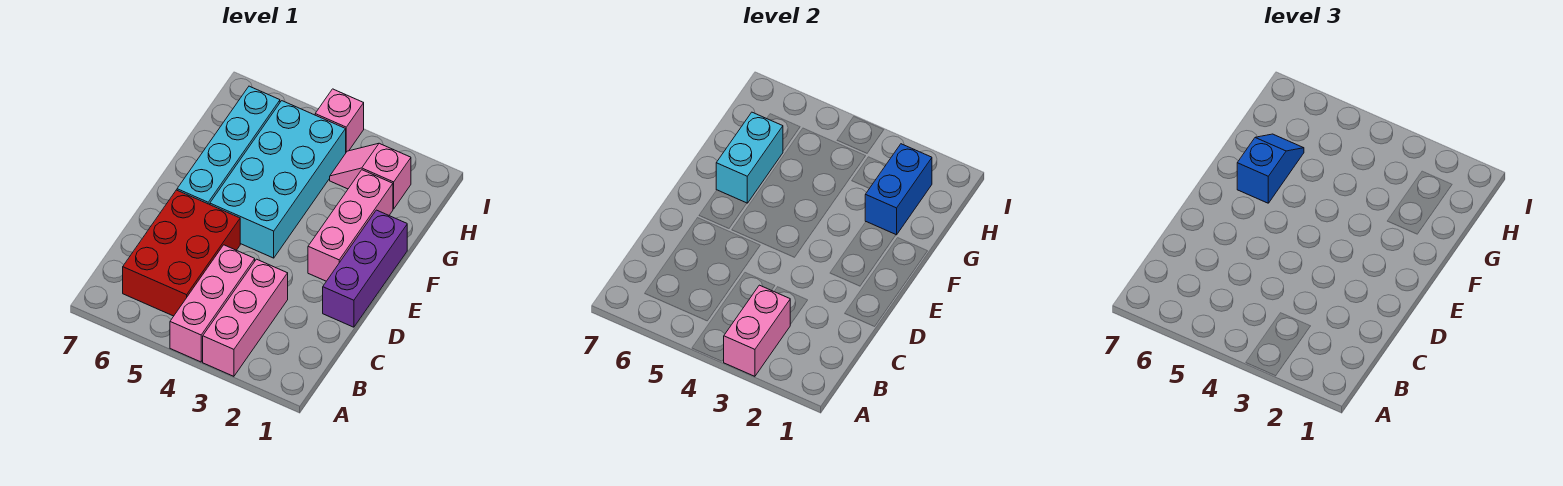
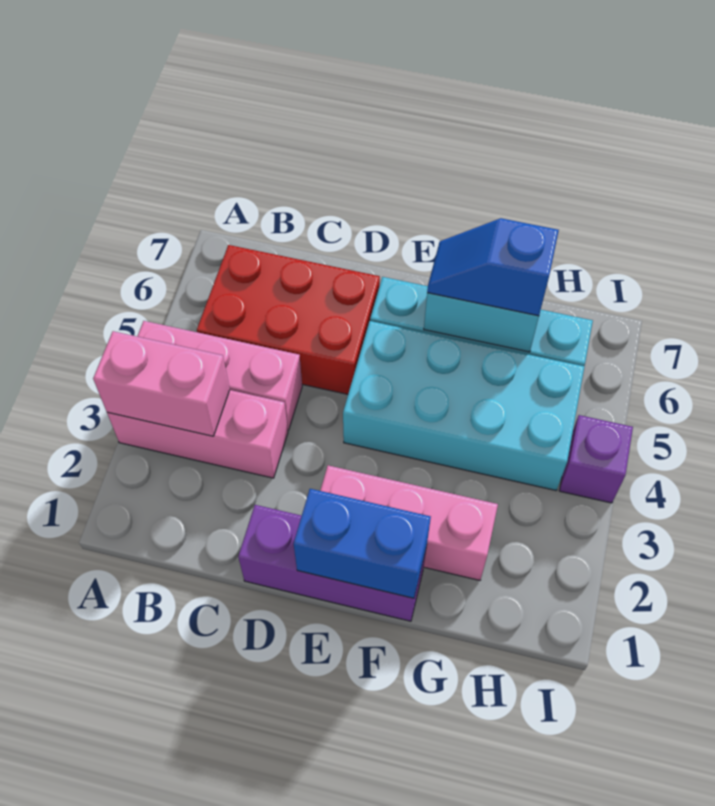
blue slope F6:G6 level 3 top F -> blue slope F6:G6 level 3 top G
blue brick G2:H2 level 2 -> blue brick E1:F1 level 2
pink slope H2:H3 level 1 top 2 -> none
pink brick I4 level 1 -> purple brick I4 level 1

